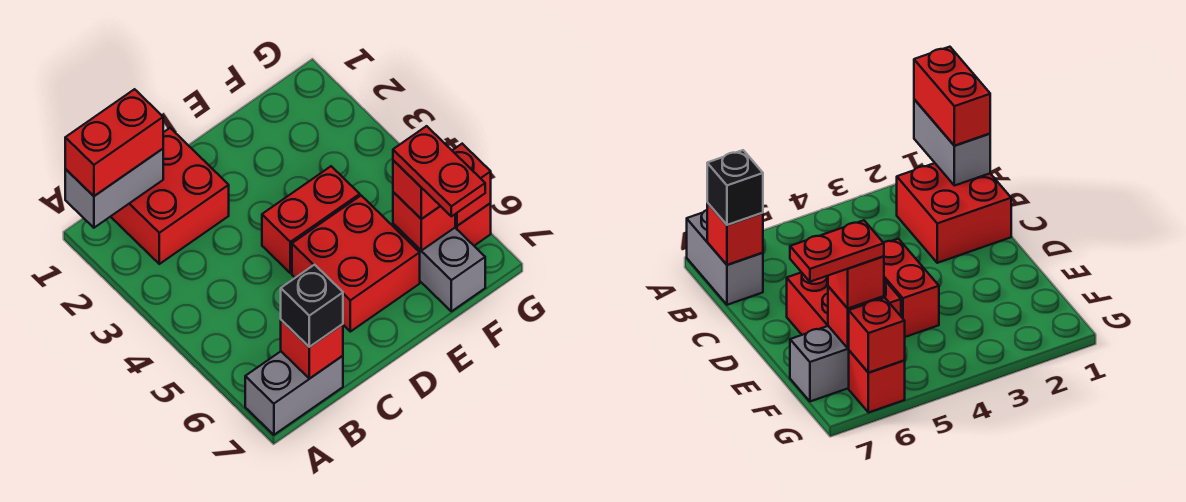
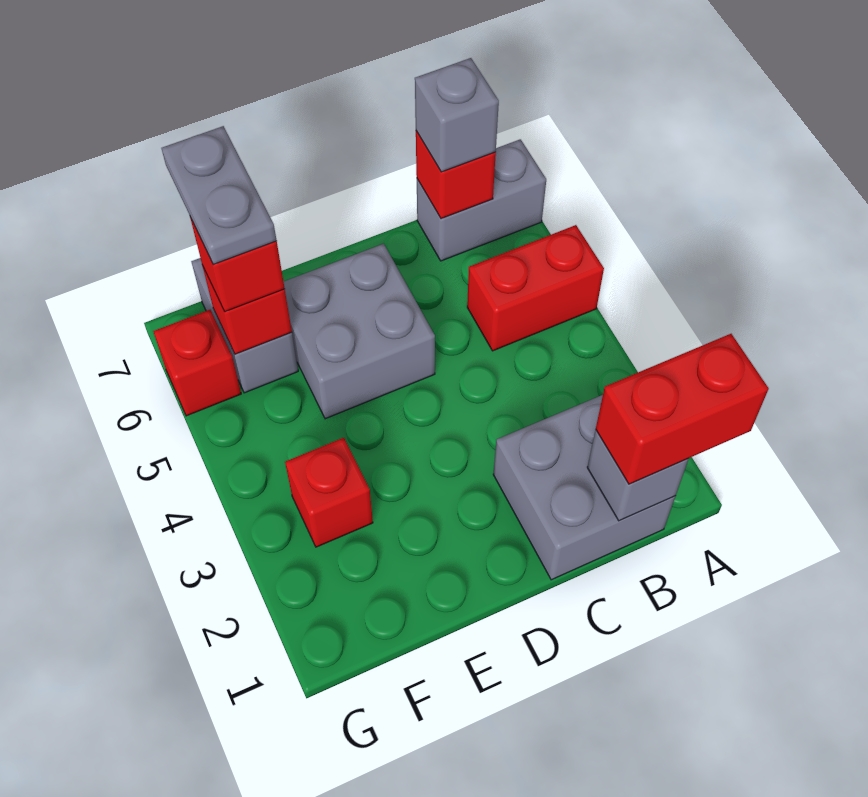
grey brick A1:B1 level 2 -> grey brick B1 level 2
red brick B1:C2 level 1 -> grey brick B1:C2 level 1
black brick B7 level 3 -> grey brick B7 level 3
red brick D4:E4 level 1 -> red brick A5:B5 level 1
red brick D5:E6 level 1 -> grey brick D5:E6 level 1
red plate F6:F7 level 4 -> grey plate F6:F7 level 4
red brick G6 level 2 -> red brick F3 level 1

